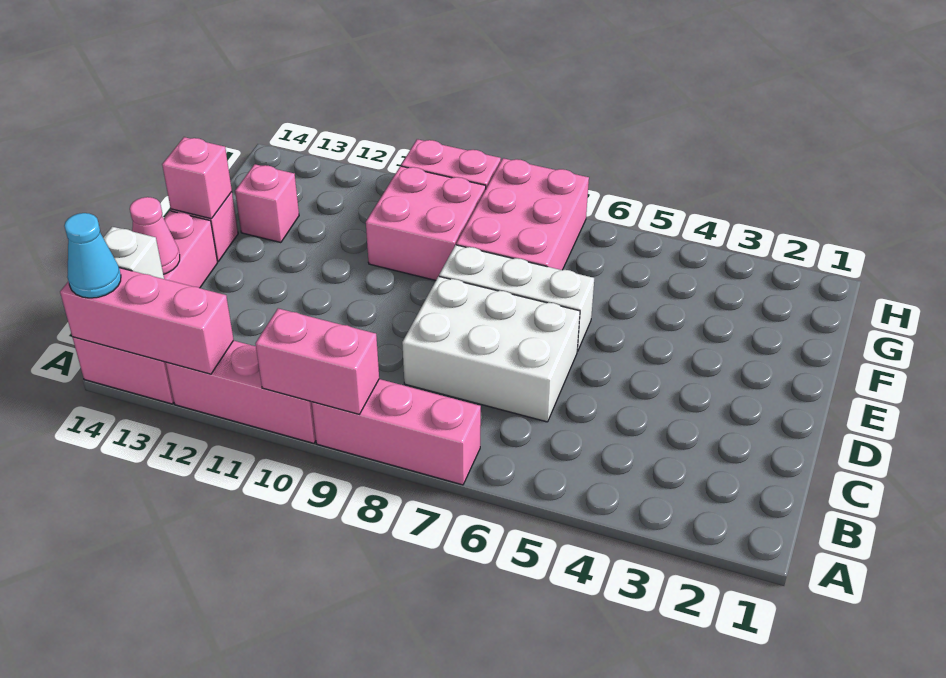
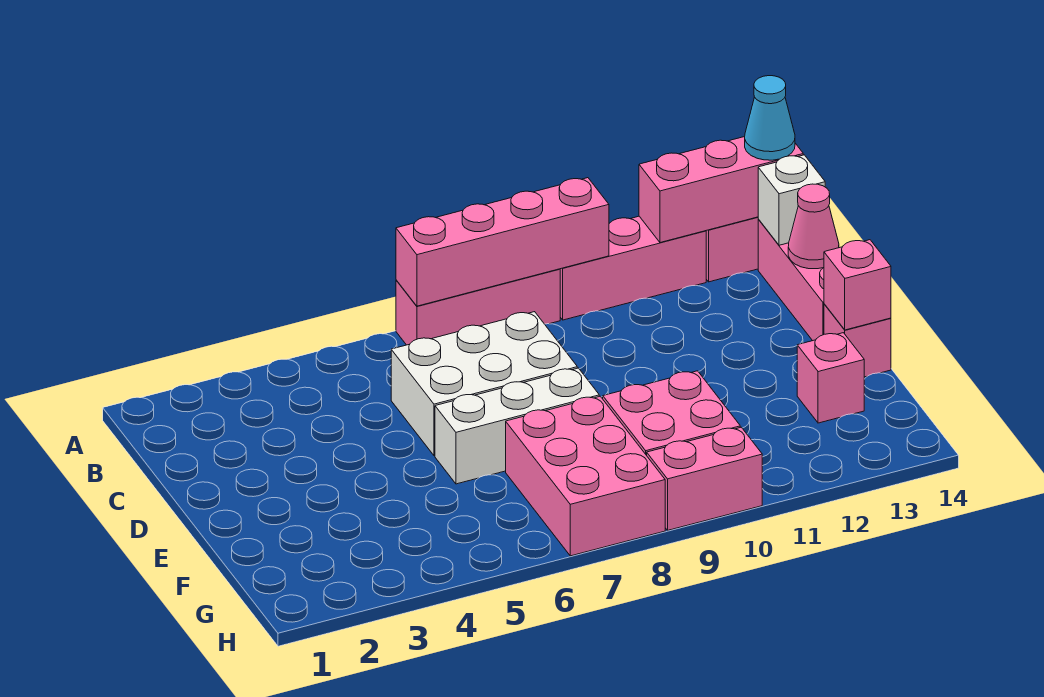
pink brick A9:A10 level 2 -> pink brick A7:A10 level 2

